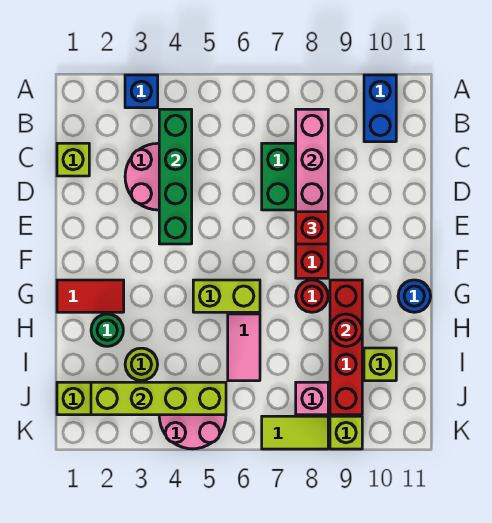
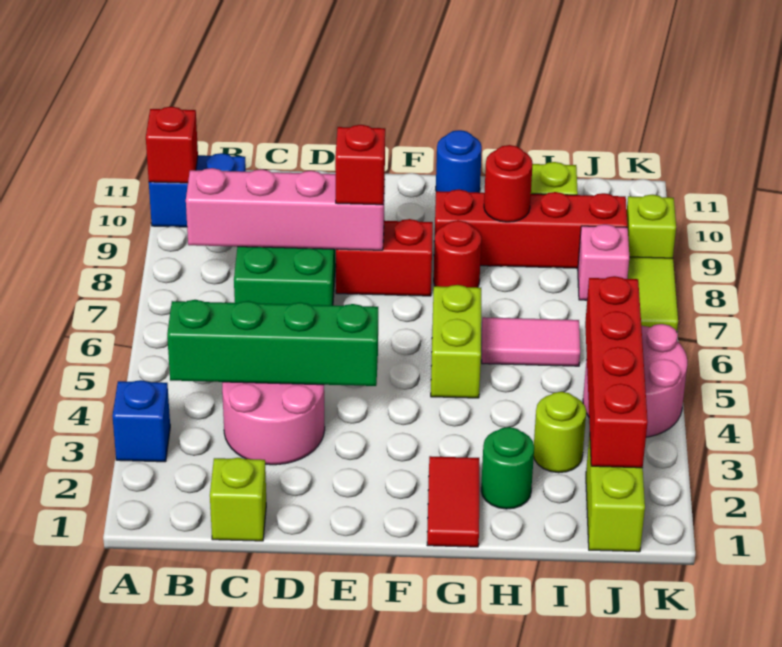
none -> red brick A10 level 2
lime brick J2:J5 level 2 -> red brick J2:J5 level 2

